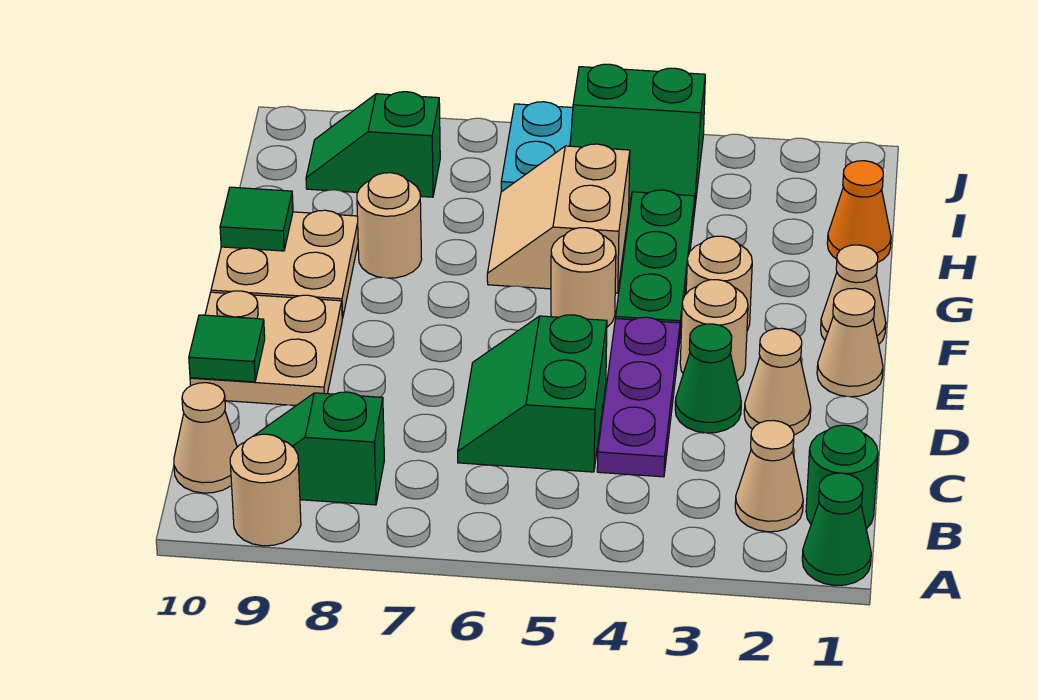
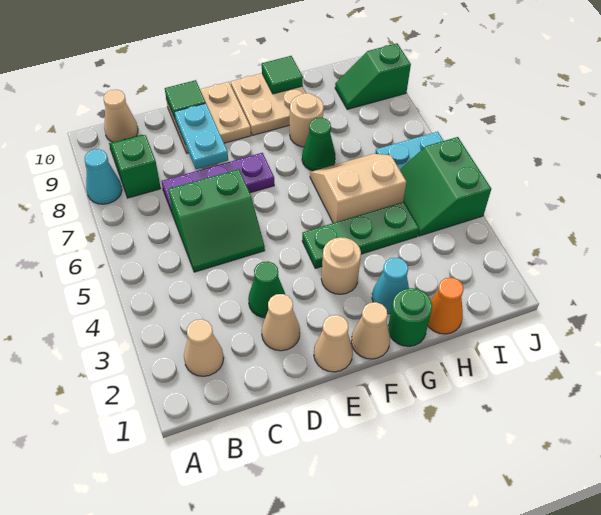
green cone A1 level 1 -> green cone G7 level 1
none -> cyan cone A8 level 1
tan round brick A9 level 1 -> none
green round brick B1 level 1 -> green round brick G1 level 1
purple plate C4:E4 level 1 -> purple plate C7:E7 level 1
green slope C5:D6 level 1 top 5 -> green slope C5:D6 level 1 top 6
none -> cyan plate D8:D9 level 2
tan round brick E3 level 1 -> none
tan round brick F5 level 1 -> none
none -> cyan cone G2 level 1
green slope I8:I9 level 1 top 8 -> green slope I9:J9 level 1 top J

